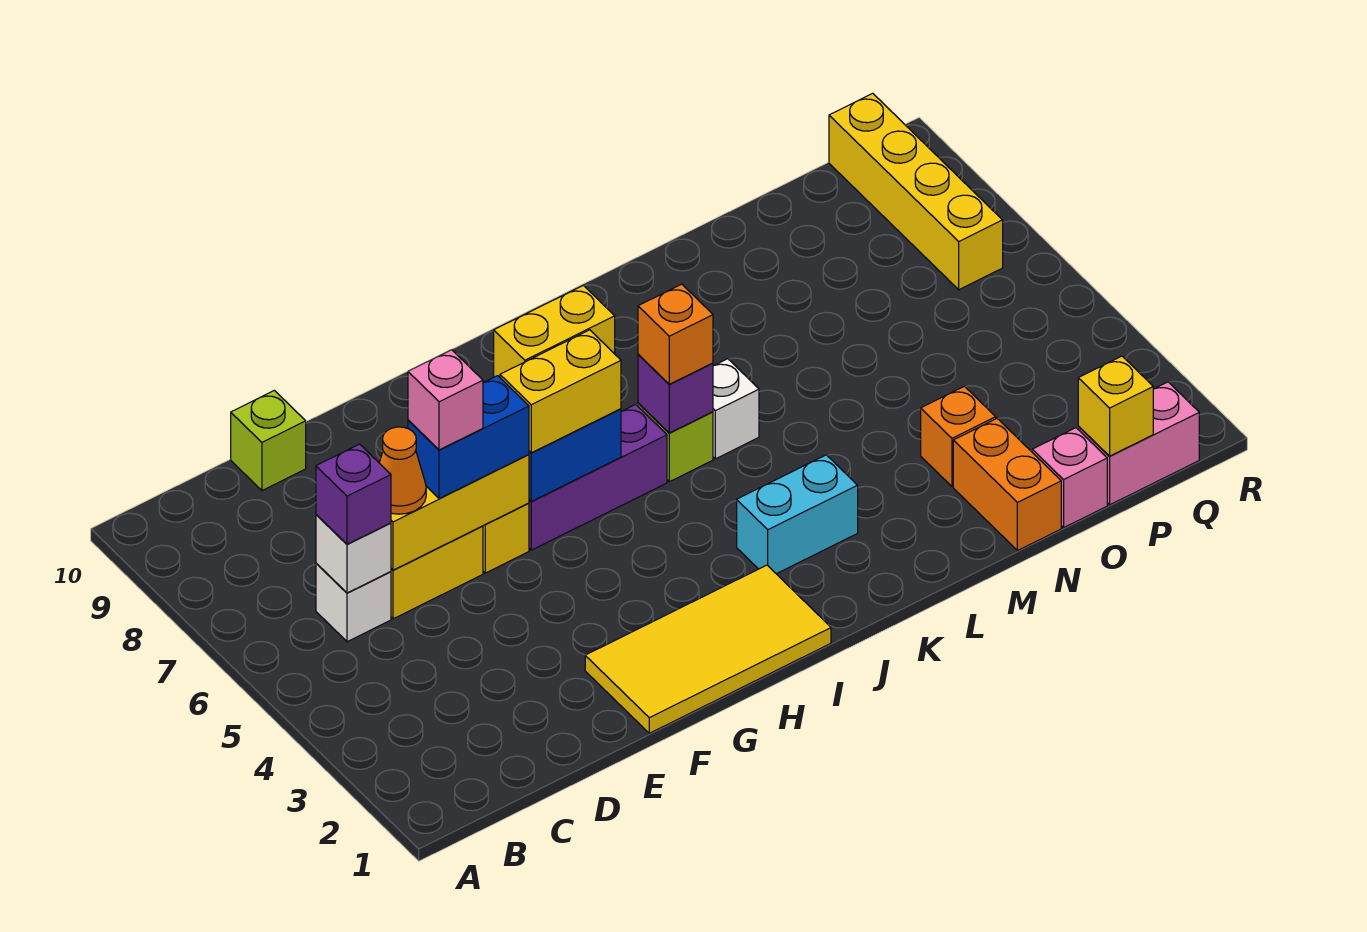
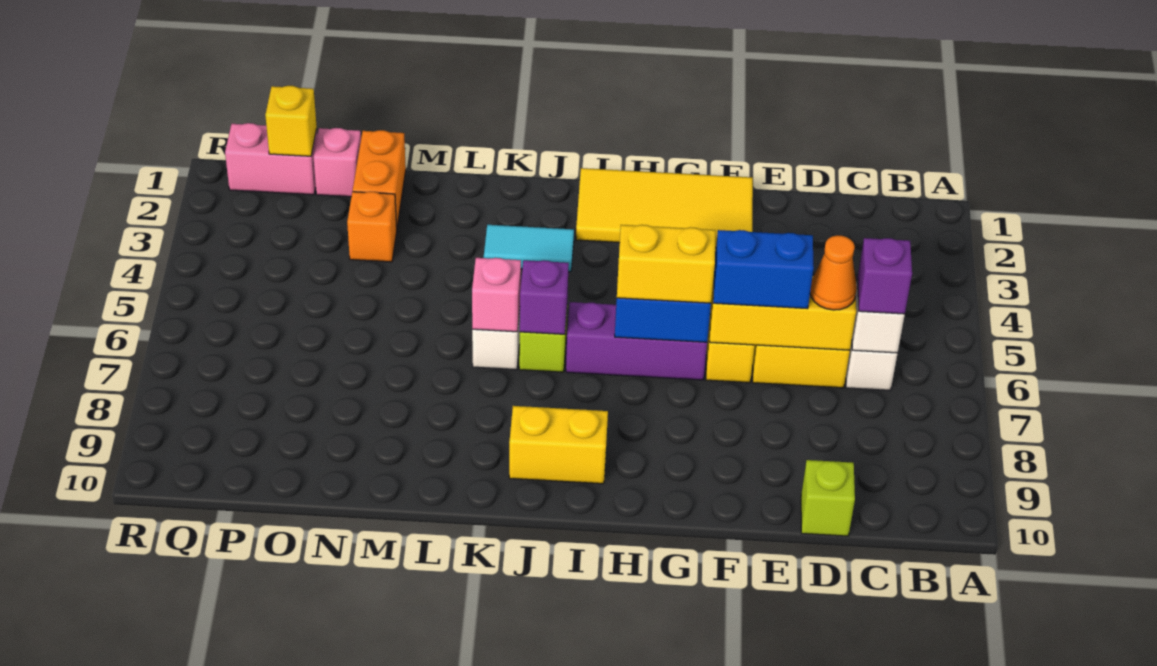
pink brick E6 level 4 -> pink brick K6 level 2
cyan brick J3:K3 level 1 -> cyan tile J3:K3 level 1
orange brick J6 level 3 -> none
yellow brick Q7:Q10 level 1 -> none

